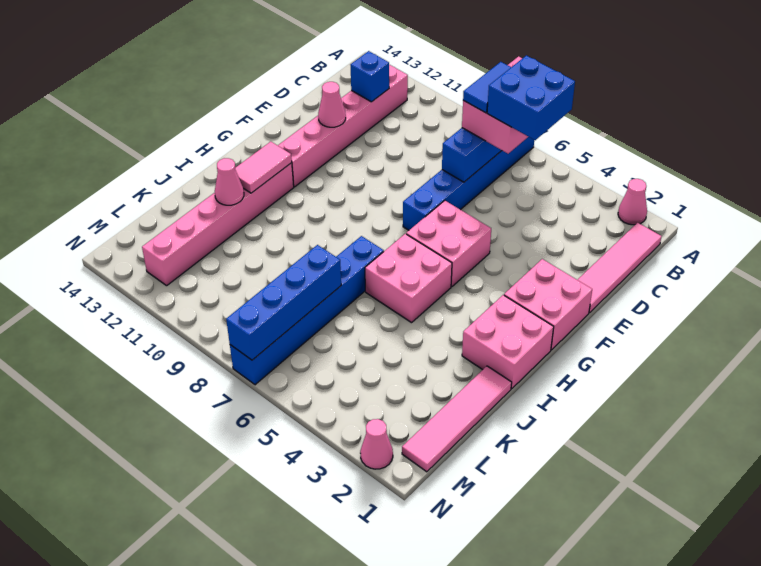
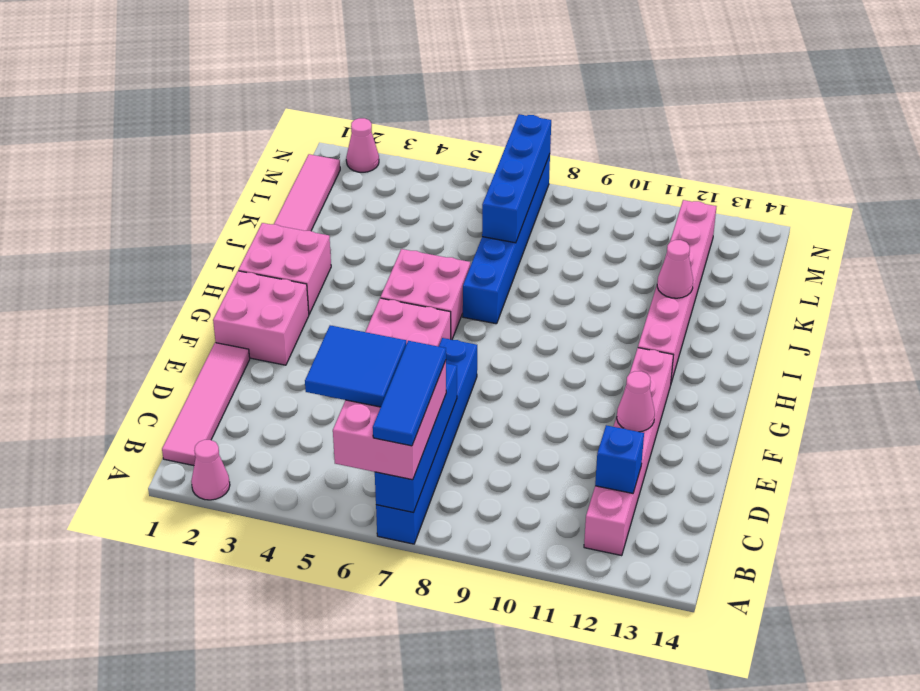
blue brick B5:C6 level 4 -> blue tile B5:C6 level 4
blue tile B7:C7 level 4 -> blue tile A7:C7 level 4
pink tile H12:I12 level 2 -> none

